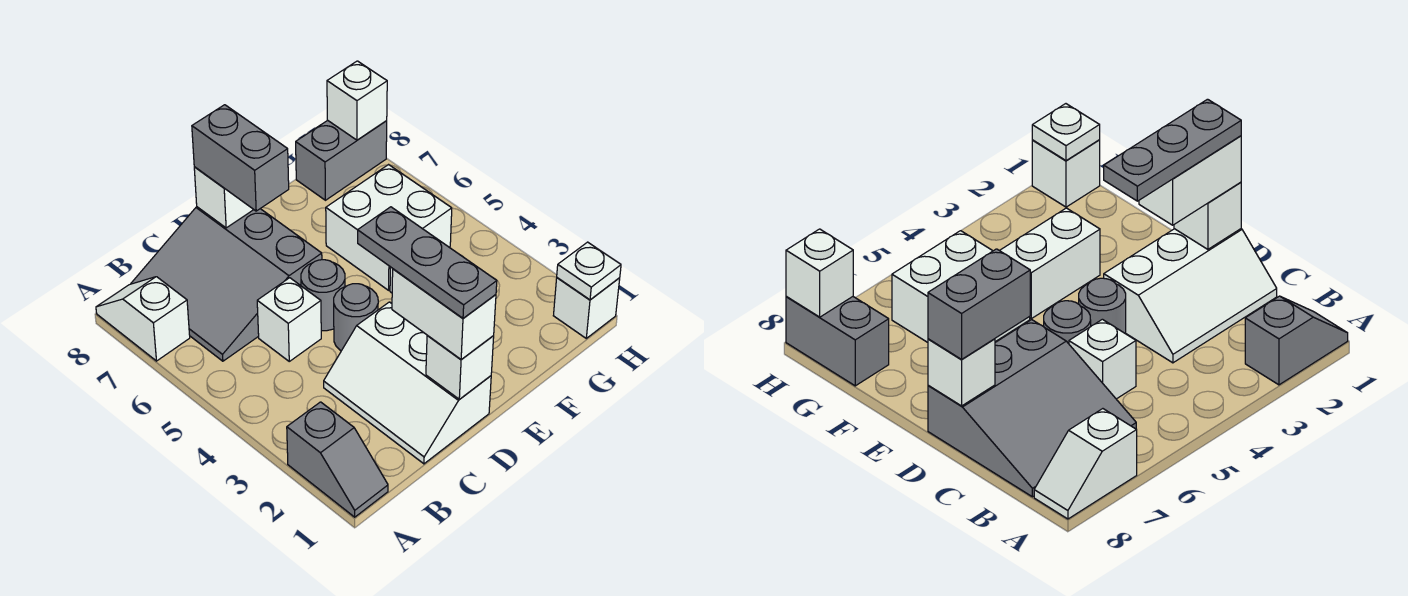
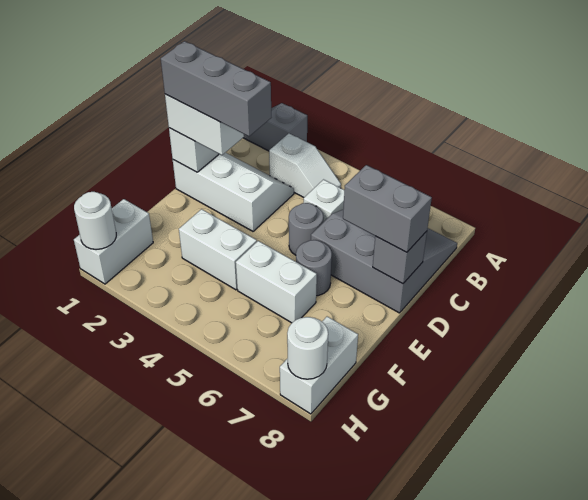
white slope A7:A8 level 1 top 7 -> white slope B3:B4 level 1 top 3
grey plate D1:D3 level 4 -> grey brick D1:D3 level 4
grey round brick D4 level 1 -> grey round brick E6 level 1
white brick D8 level 2 -> grey brick D8 level 2
white brick F5:G6 level 1 -> white brick F5:F6 level 1
grey brick G8:H8 level 1 -> white brick G8:H8 level 1
white brick H1 level 1 -> white brick G1:H1 level 1
white plate H1 level 2 -> white round brick H1 level 2
white brick H8 level 2 -> white round brick H8 level 2

